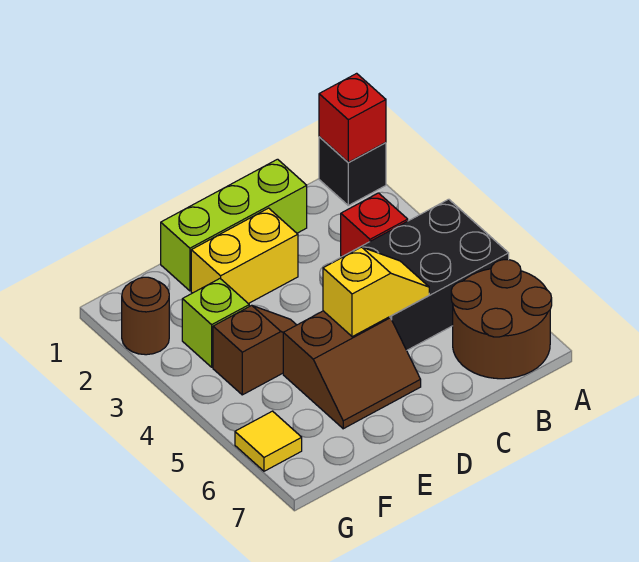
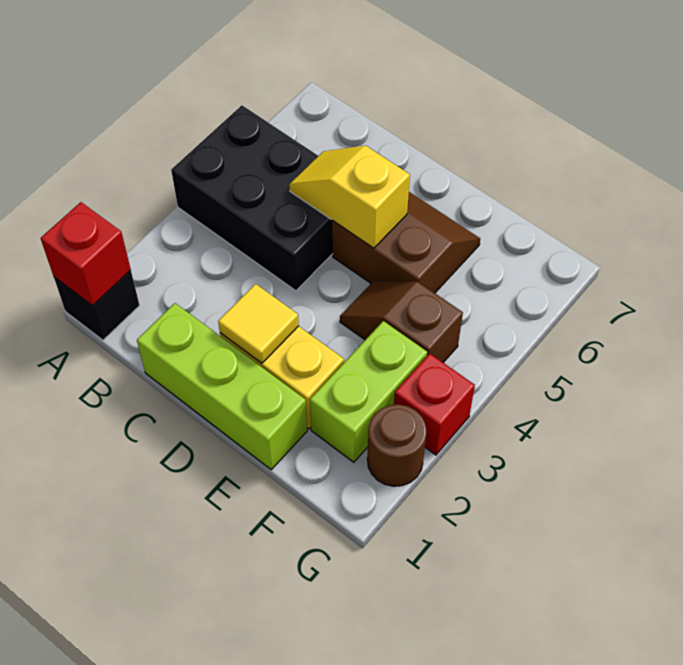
brown round brick A6:B7 level 1 -> none
red brick B3 level 1 -> red brick G3 level 1
lime brick F3 level 1 -> lime brick F2:F3 level 1
yellow tile G6 level 1 -> yellow tile D2 level 2

